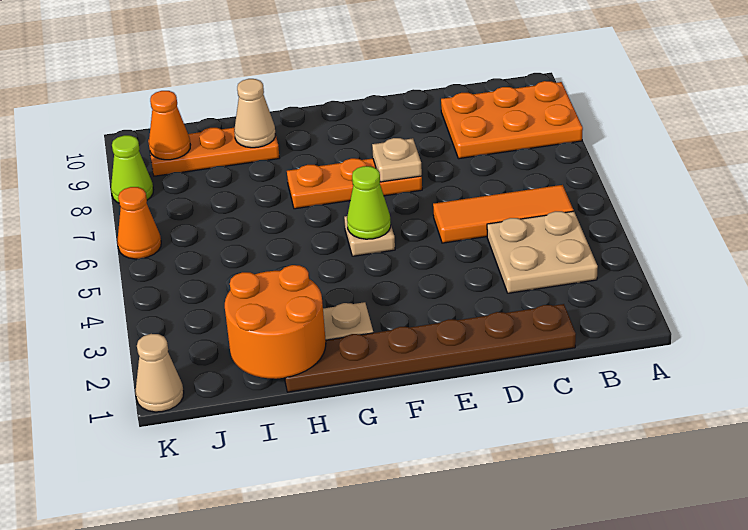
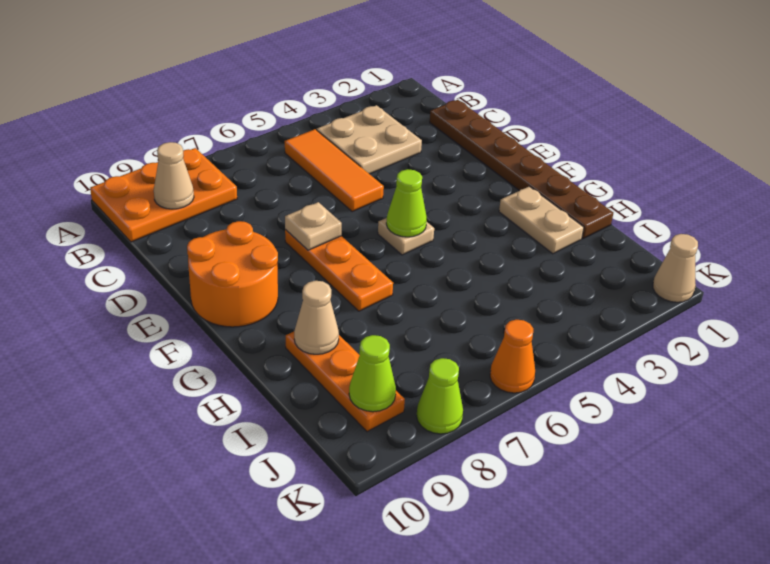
orange plate A8:C9 level 1 -> orange plate A8:B10 level 1
none -> tan cone B9 level 2
orange round brick H1:I2 level 2 -> orange round brick E9:F10 level 1
orange cone J9 level 2 -> lime cone J9 level 2

